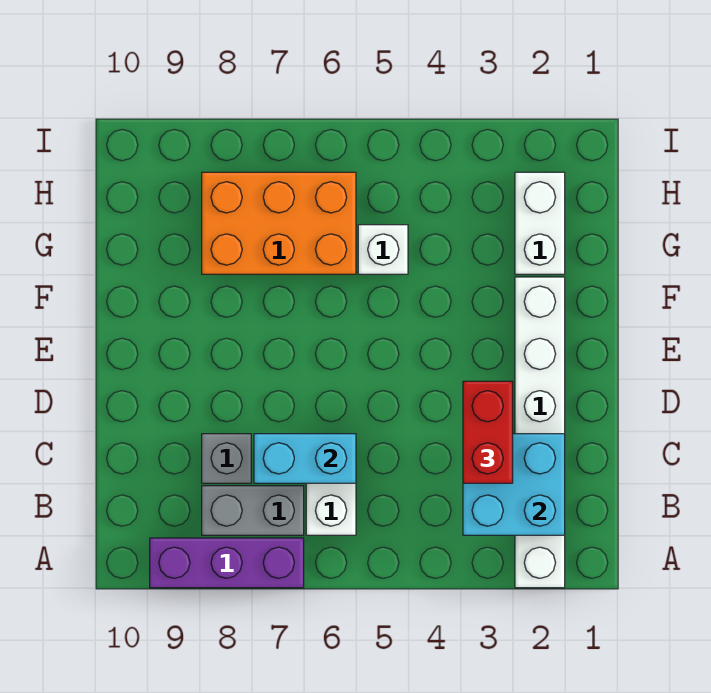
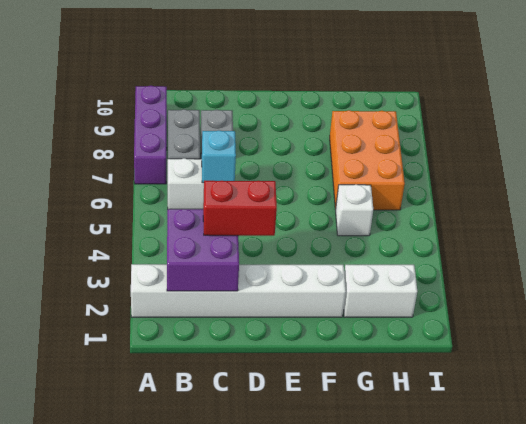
cyan brick B2:C3 level 2 -> purple brick B2:C3 level 2
cyan brick C6:C7 level 2 -> cyan brick C6 level 2

